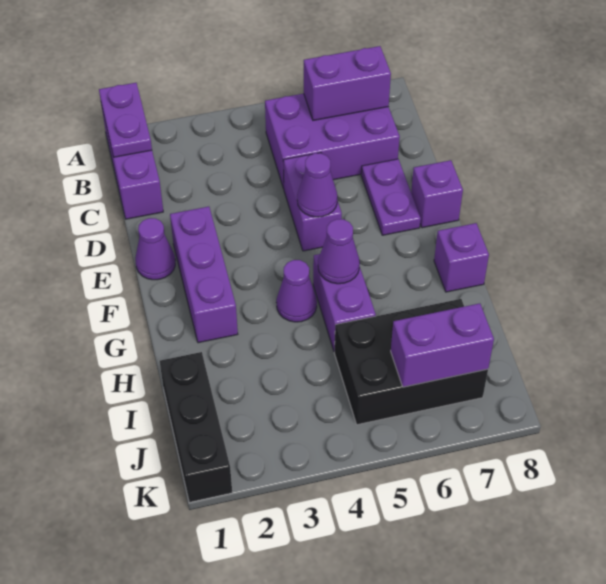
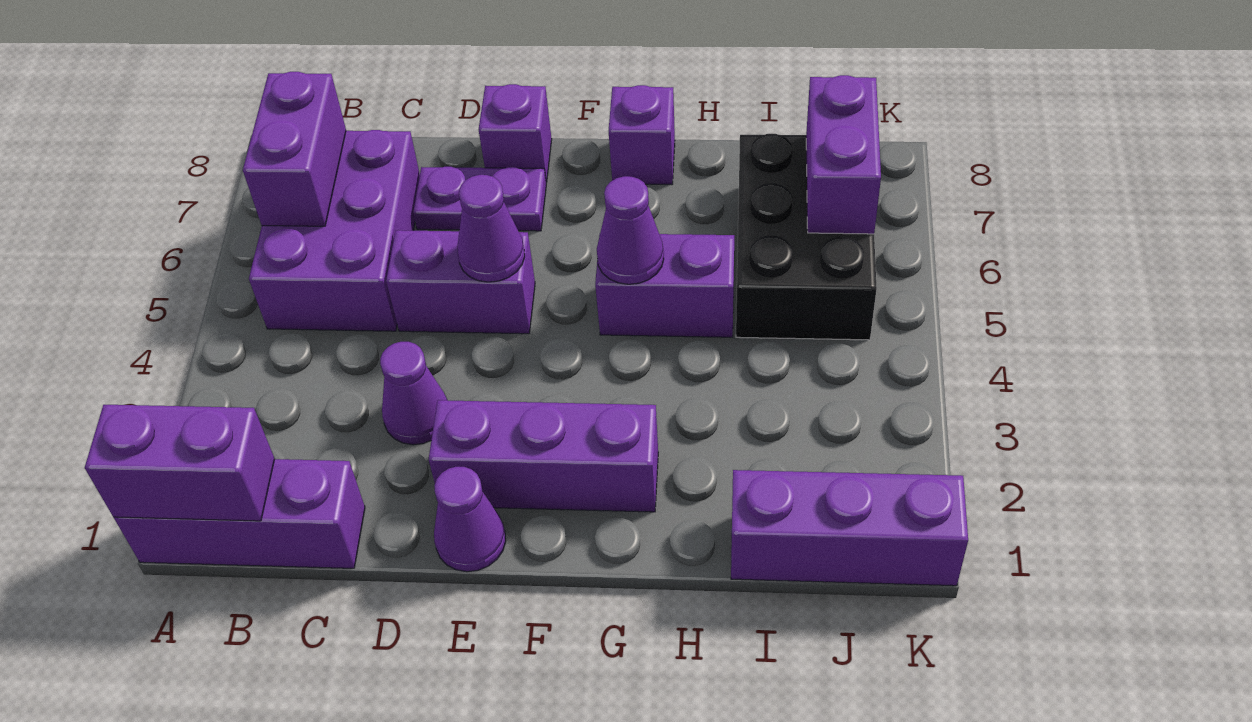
purple plate A1:B1 level 2 -> purple brick A1:B1 level 2
purple cone G4 level 1 -> purple cone D3 level 1
black brick I1:K1 level 1 -> purple brick I1:K1 level 1

